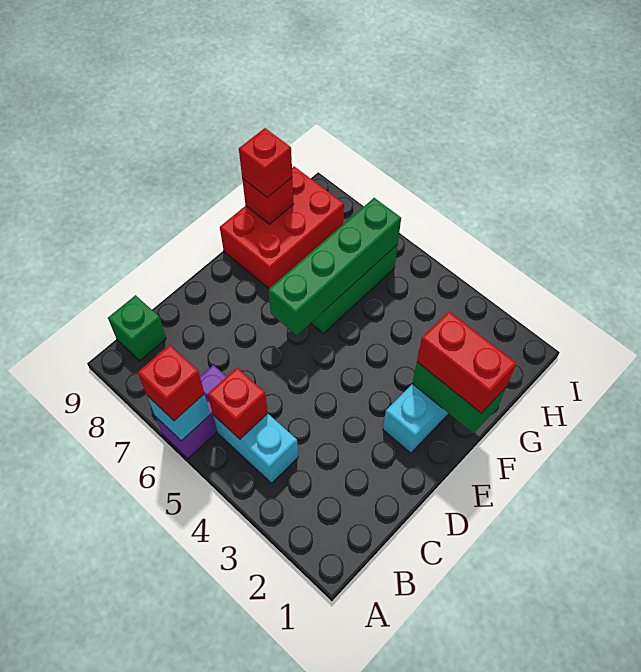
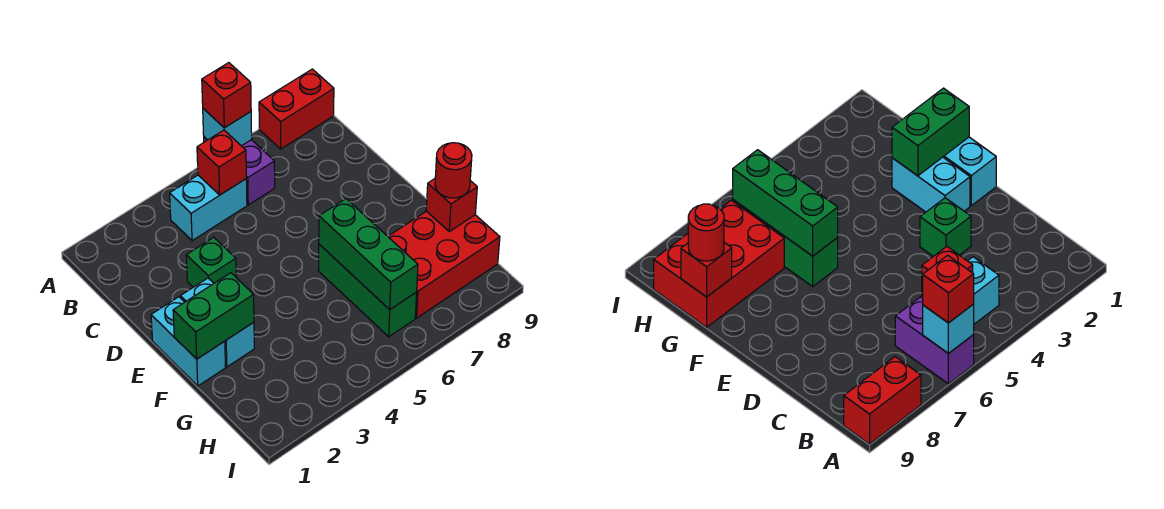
green brick B9 level 1 -> green brick D3 level 1
none -> cyan brick E1:F1 level 1
green brick E6:H6 level 2 -> green brick F6:H6 level 2
red brick F1:F2 level 3 -> red brick A8:A9 level 1
red brick F8:H9 level 1 -> red brick G7:H9 level 1
red brick G9 level 3 -> red round brick G9 level 3

